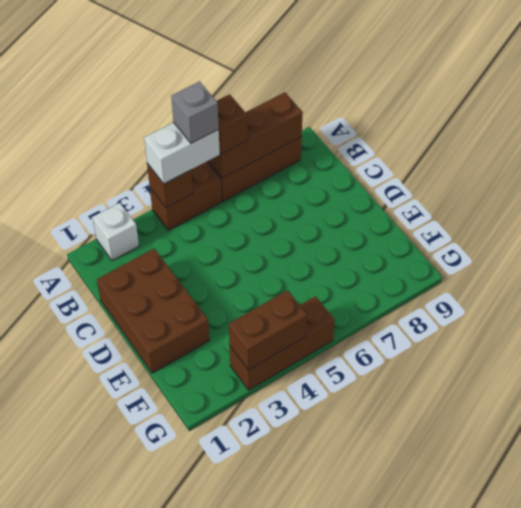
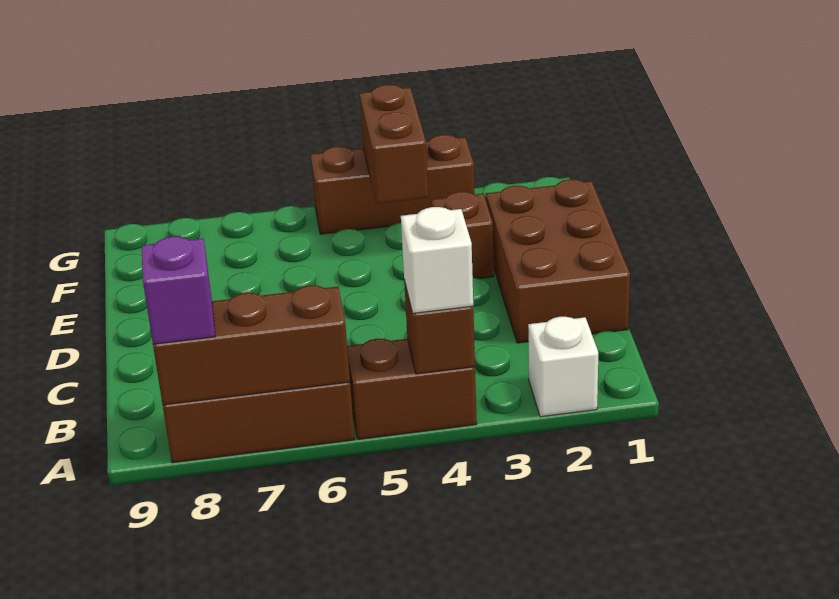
white brick A4:A5 level 3 -> white brick A4 level 3
grey brick A5 level 4 -> none
brown brick A6 level 3 -> brown brick E3 level 1
none -> purple brick A8 level 3
brown brick G3:G4 level 2 -> brown brick F4:G4 level 2

